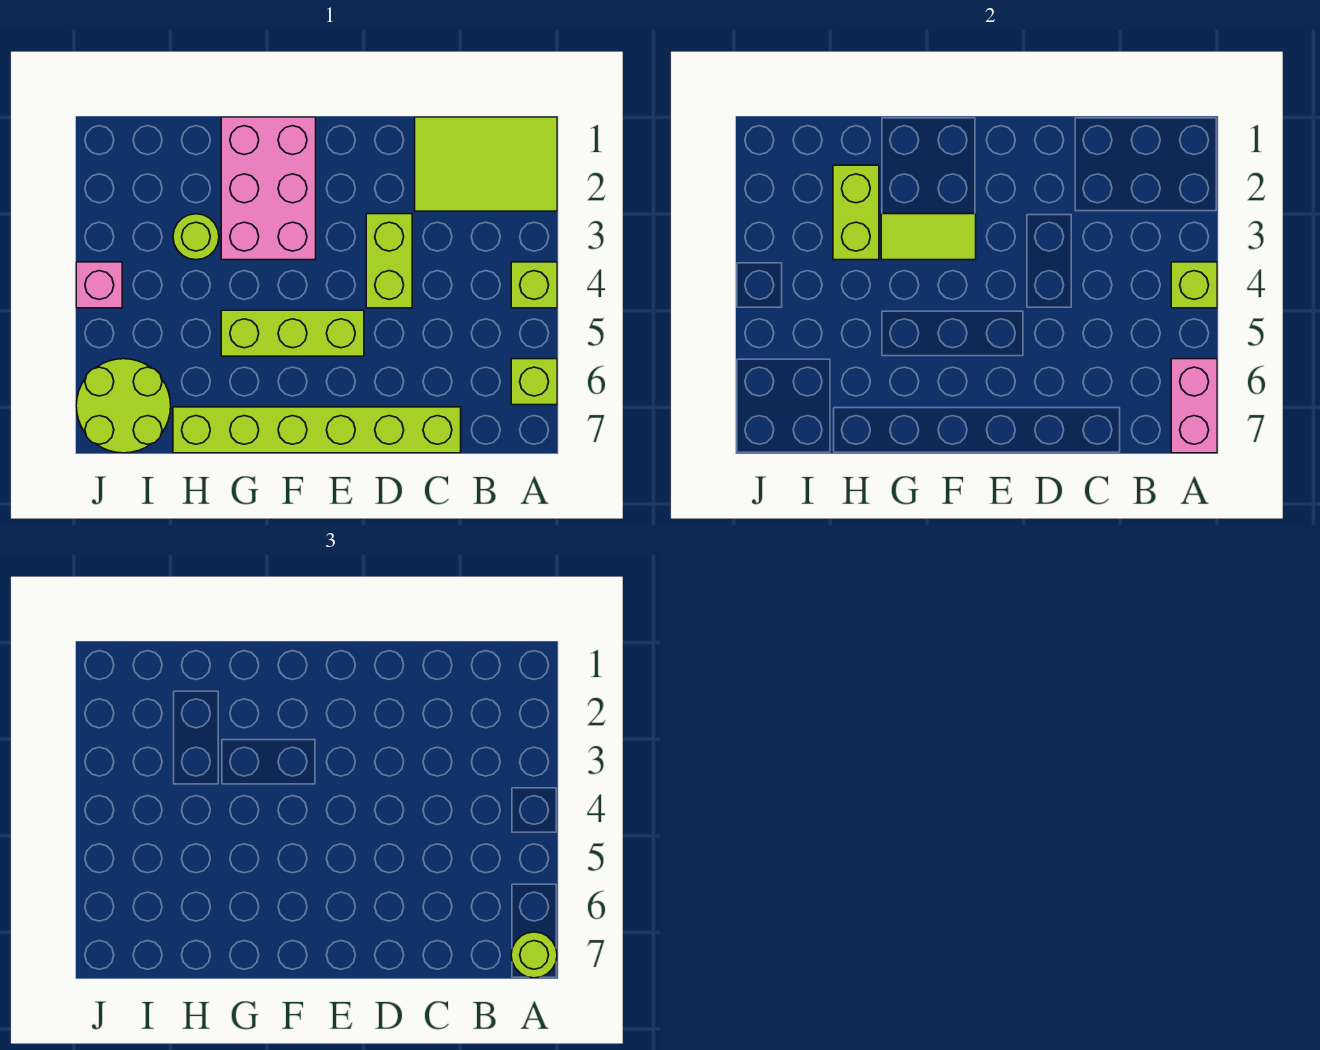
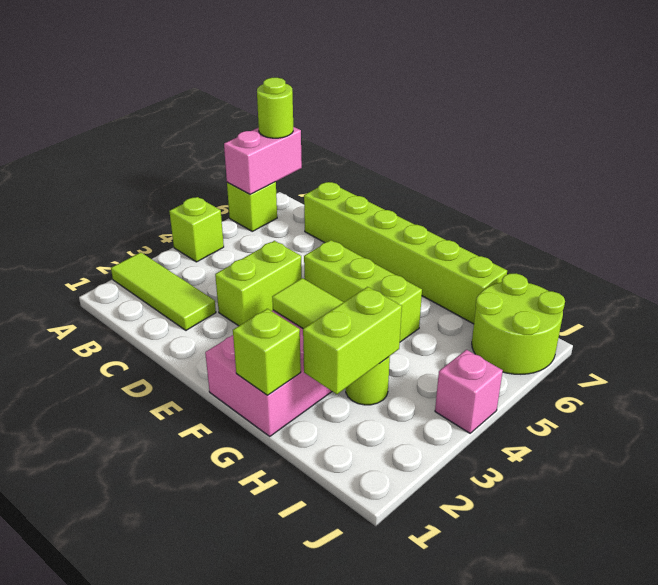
lime tile A1:C2 level 1 -> lime tile A2:C2 level 1
lime brick A4 level 2 -> lime brick G1 level 2

